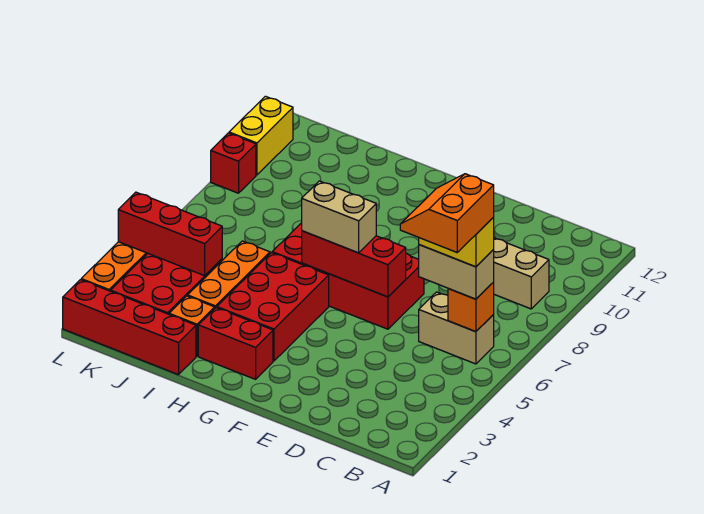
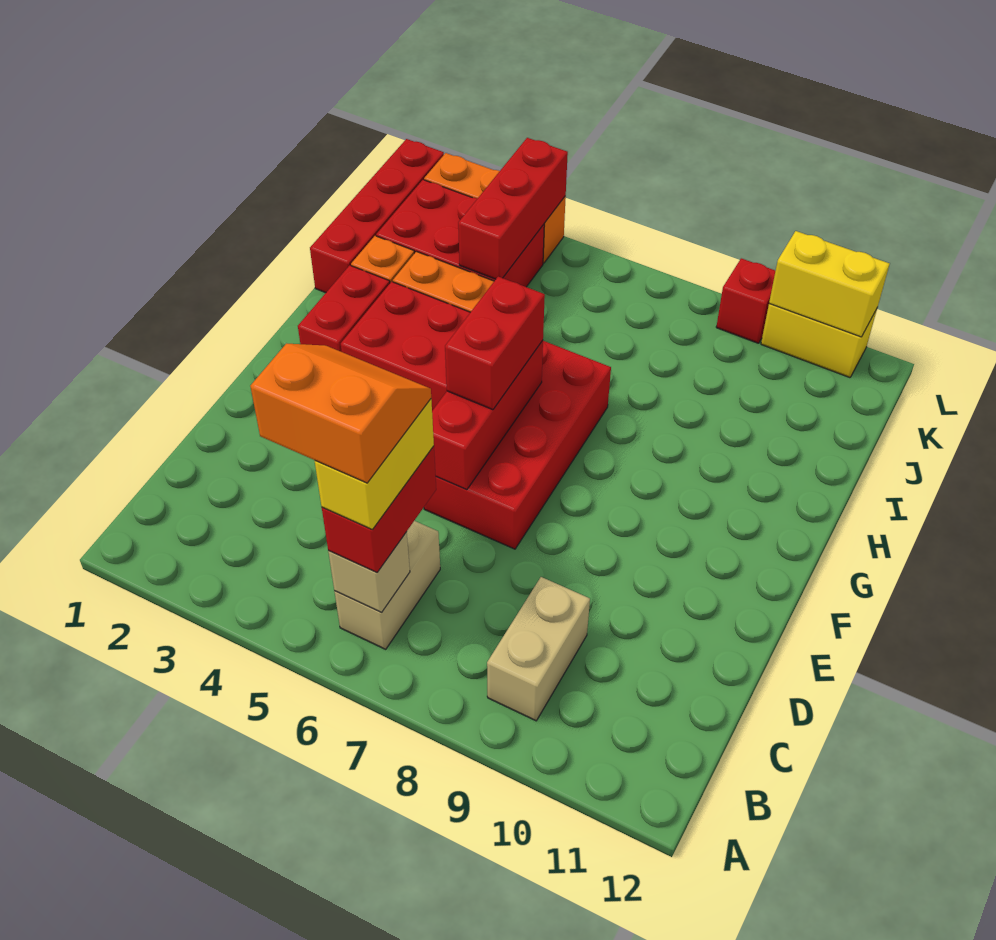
orange brick B6 level 2 -> tan brick B6 level 2
tan brick B6:C6 level 3 -> red brick B6:C6 level 3
tan brick F6:G6 level 3 -> red brick F6:G6 level 3
none -> yellow brick L10:L11 level 2

